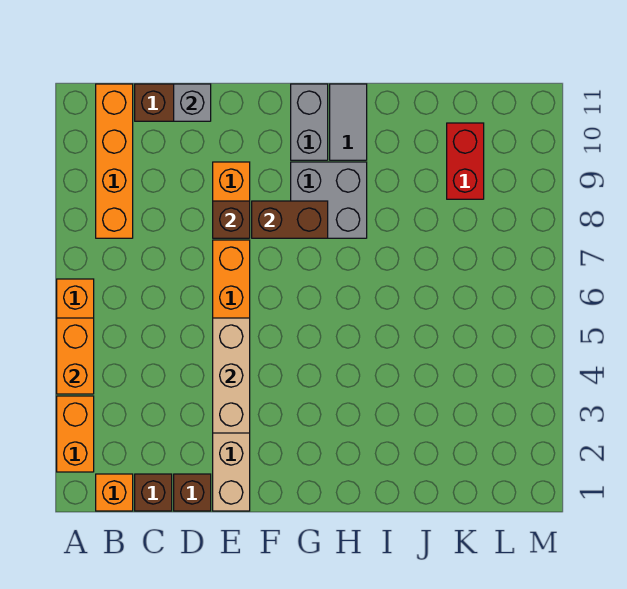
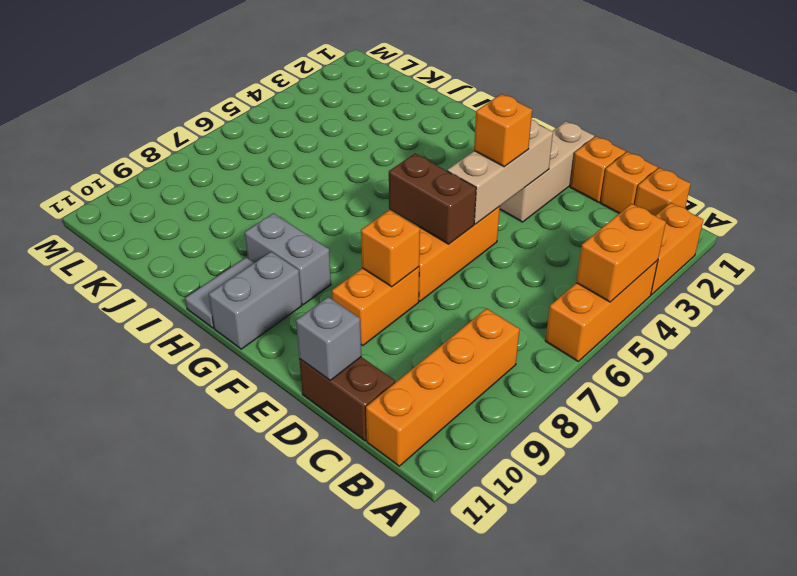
brown brick C1 level 1 -> orange brick C1 level 1
brown brick D1 level 1 -> orange brick D1 level 1
none -> orange brick E4 level 3
brown brick E8 level 2 -> orange brick E8 level 2
brown brick F8:G8 level 2 -> brown brick E6:F6 level 2
grey brick G8:H9 level 1 -> grey brick G9:H9 level 1
red brick K9:K10 level 1 -> none

